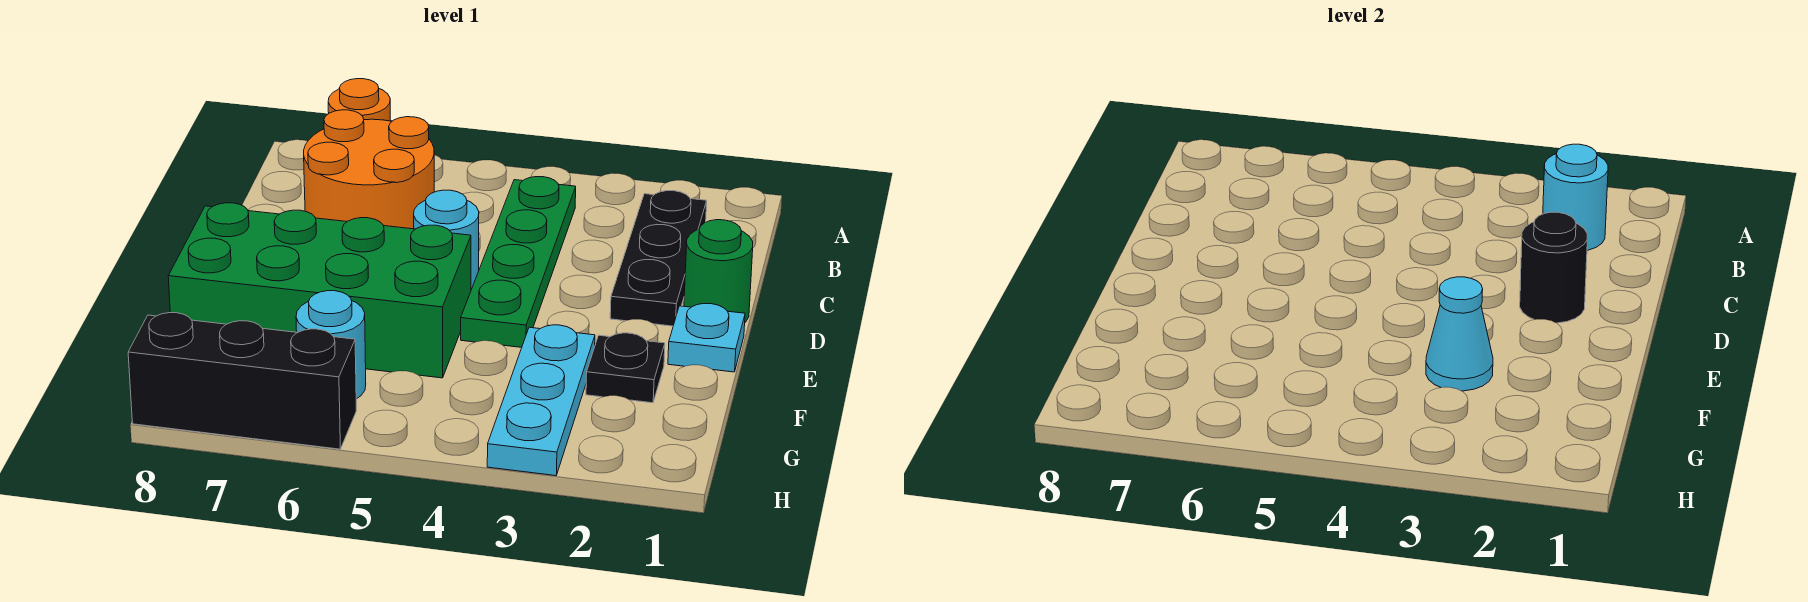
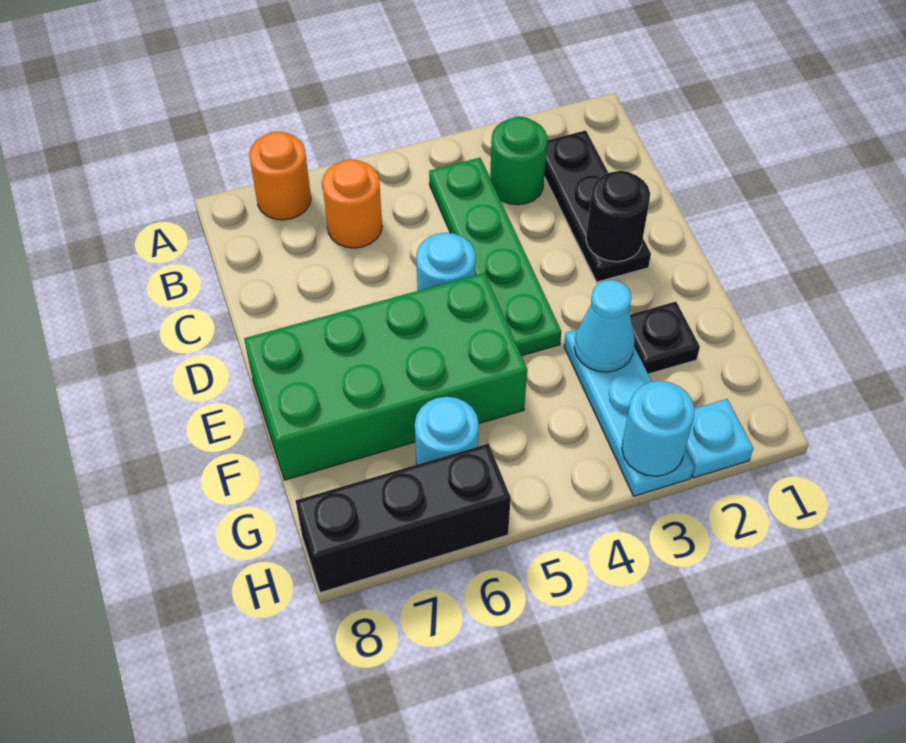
cyan round brick B2 level 2 -> cyan round brick H3 level 2
orange round brick B6:C7 level 1 -> orange round brick B6 level 1
green round brick D1 level 1 -> green round brick B3 level 1
cyan plate E1 level 1 -> cyan plate H2 level 1

